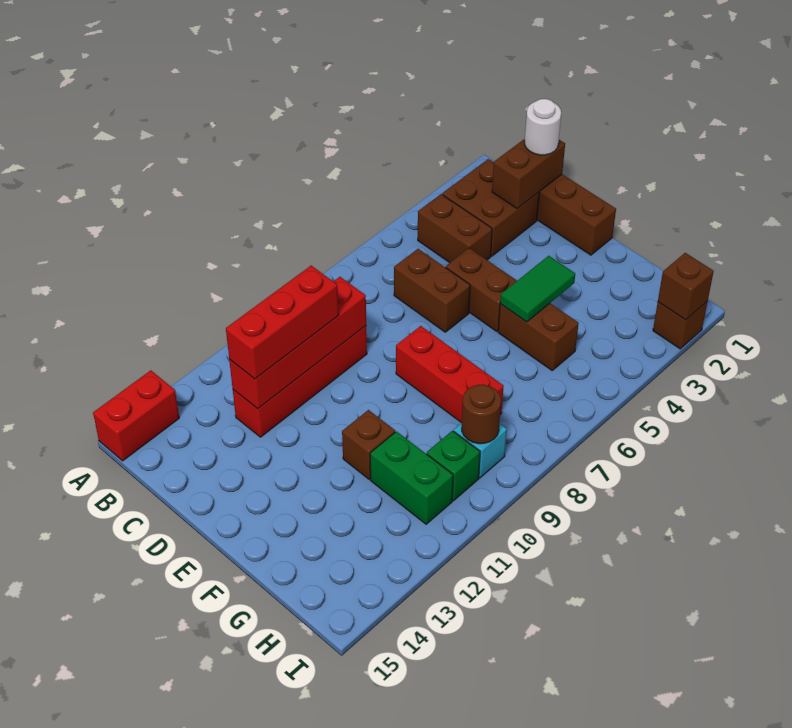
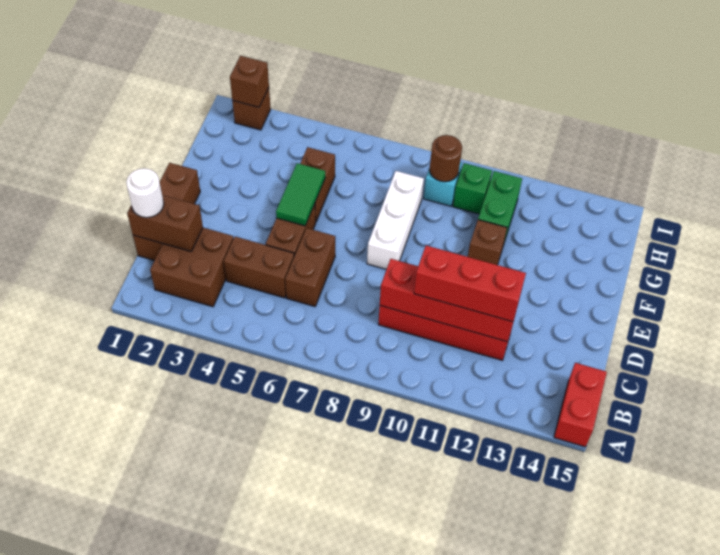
red brick A14:A15 level 1 -> red brick A15:B15 level 1
brown brick B4:C4 level 1 -> brown brick C4:C5 level 1
red brick E8:G8 level 1 -> white brick E8:G8 level 1
green tile F4:F5 level 2 -> green tile E5:F5 level 2

